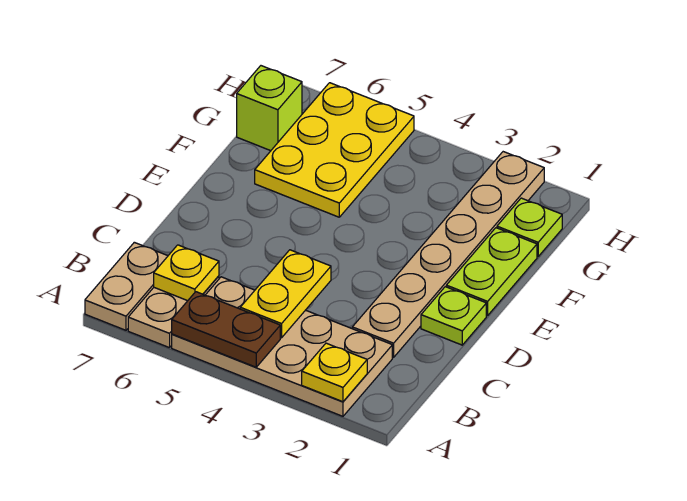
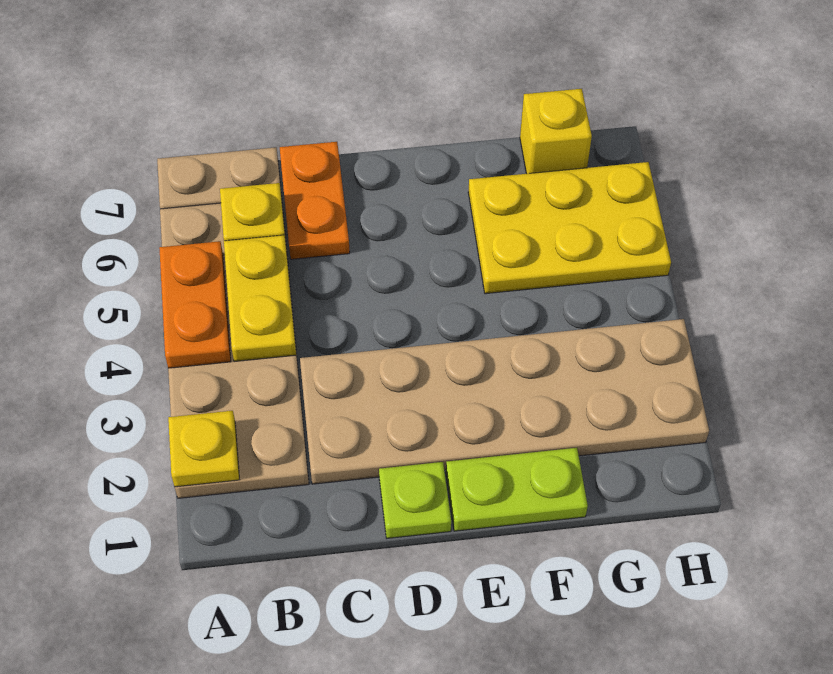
brown plate A4:A5 level 2 -> orange plate A4:A5 level 2
yellow plate B4:C4 level 2 -> yellow plate B4:B5 level 2
tan plate C2:H2 level 1 -> tan plate C2:H3 level 1
none -> orange plate C6:C7 level 1
lime plate G1 level 1 -> none
lime brick G7 level 1 -> yellow brick G7 level 1

